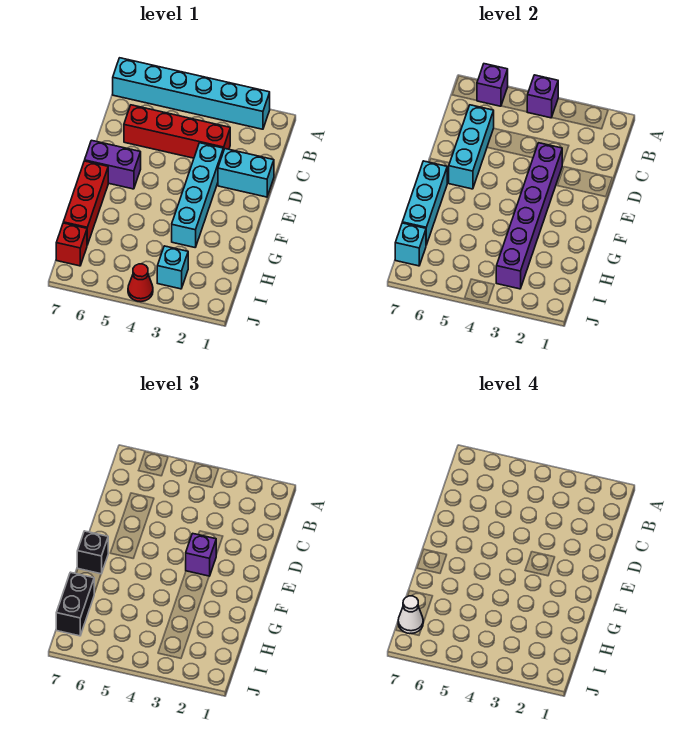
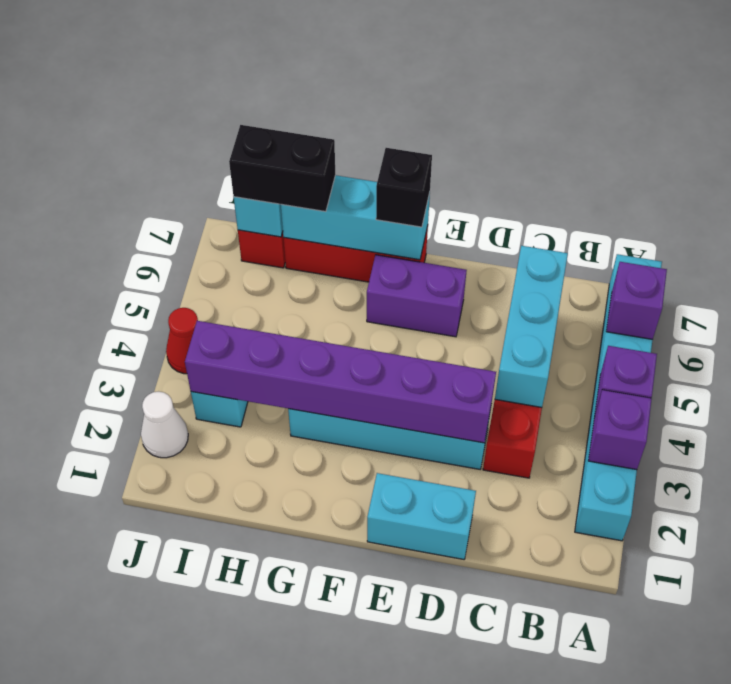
cyan brick C6:E6 level 2 -> cyan brick C4:C6 level 2
cyan brick D1:D2 level 1 -> cyan brick D1:E1 level 1
purple brick E3 level 3 -> purple brick A3 level 2
purple brick E6:E7 level 1 -> purple brick E6:F6 level 1
white cone I7 level 4 -> white cone J2 level 1

